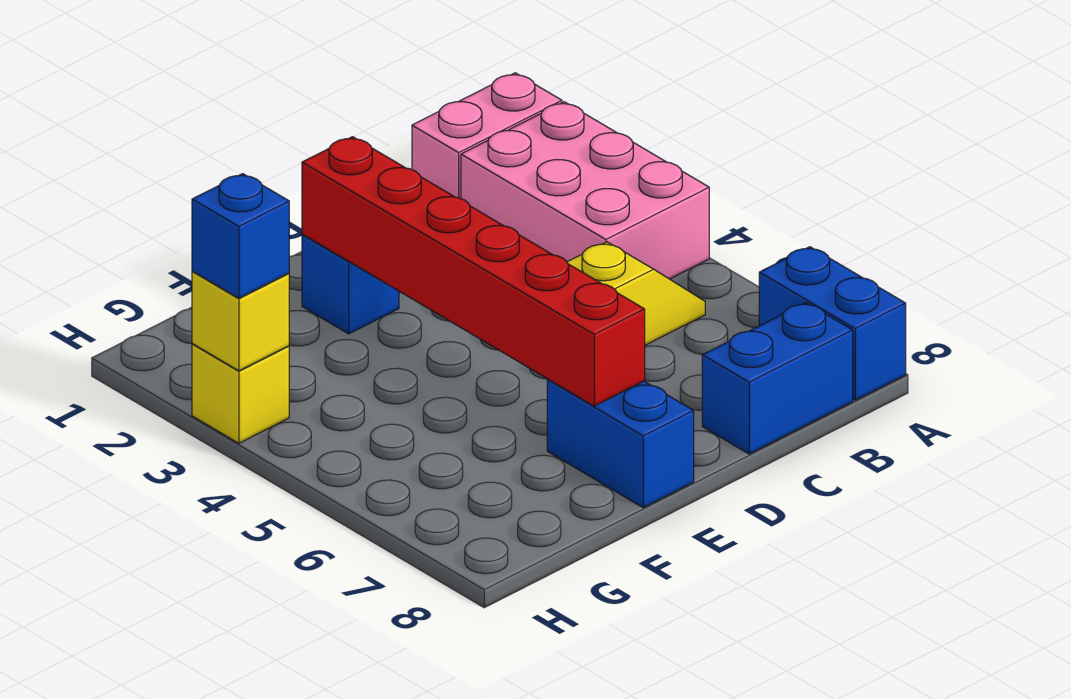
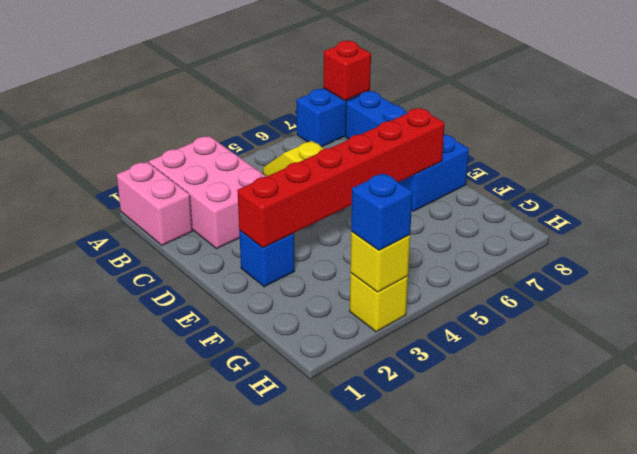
pink brick A2:B4 level 1 -> pink brick A2:C3 level 1
none -> red brick A8 level 2

